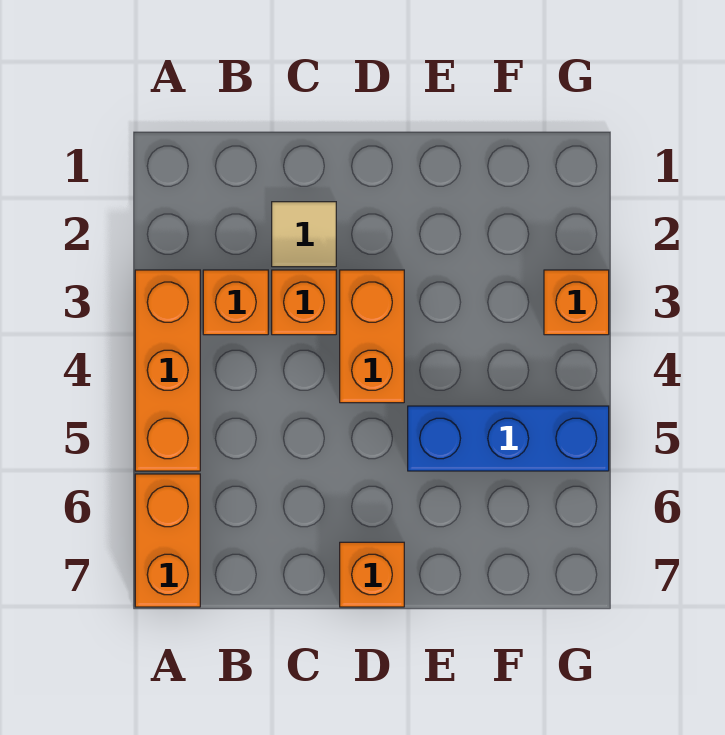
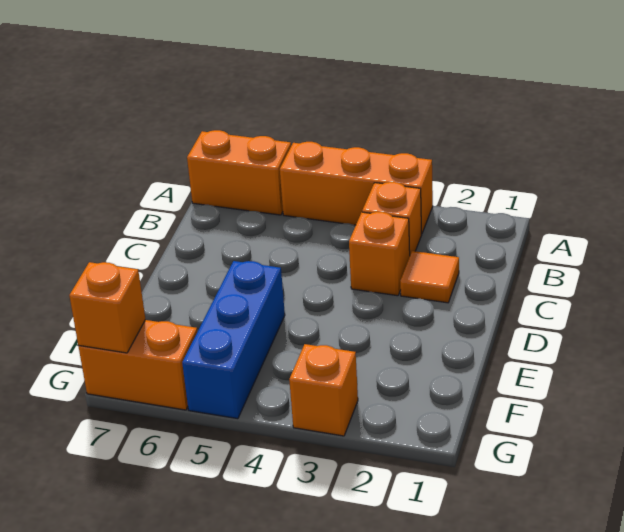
tan tile C2 level 1 -> orange tile C2 level 1
orange brick D3:D4 level 1 -> orange brick G6:G7 level 1
orange brick D7 level 1 -> orange brick G7 level 2

